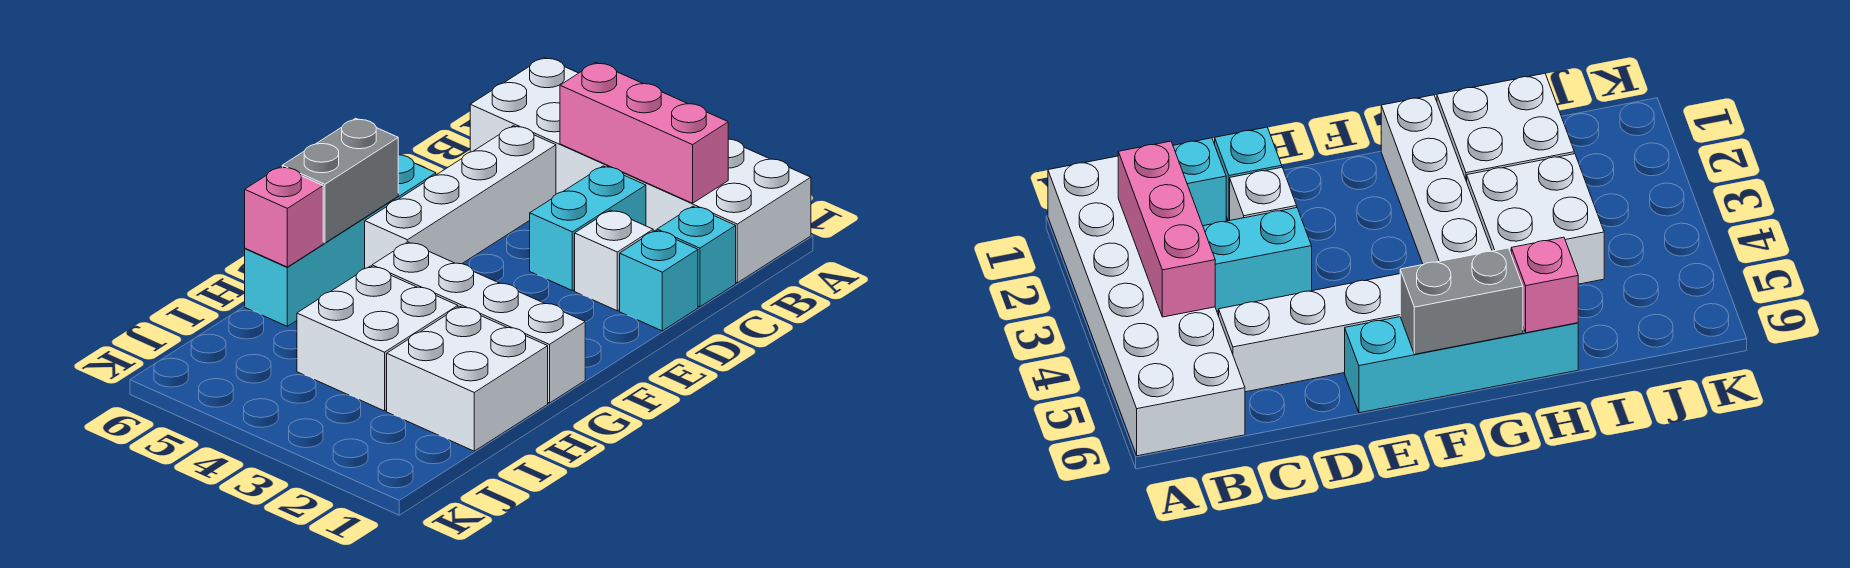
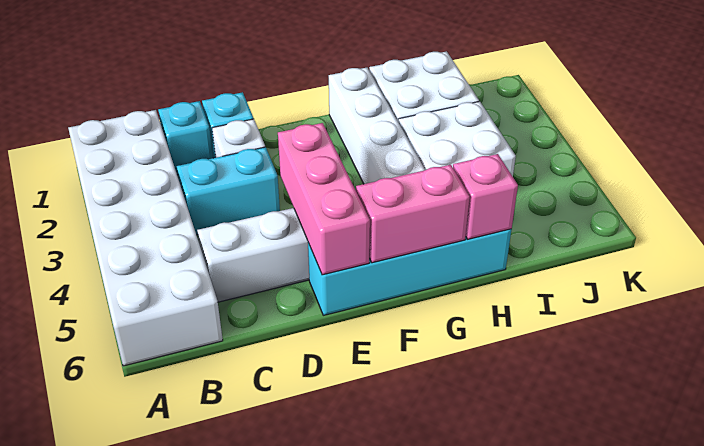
pink brick B2:B4 level 2 -> pink brick E4:E6 level 2
grey brick F6:G6 level 2 -> pink brick F6:G6 level 2

